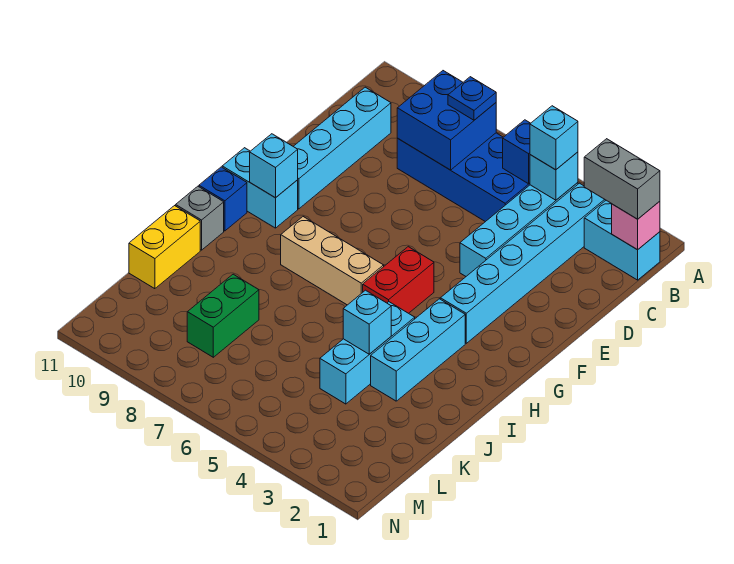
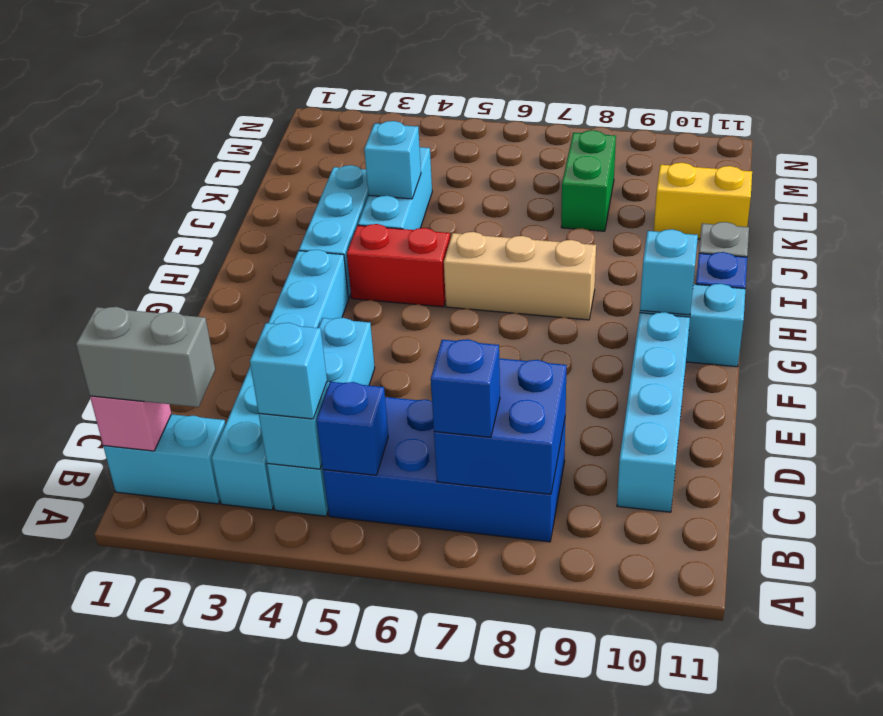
blue plate B7 level 3 -> blue brick B7 level 3
red brick G5:H5 level 1 -> red brick H4:H5 level 1
yellow brick J11:K11 level 1 -> yellow brick K10:K11 level 1

